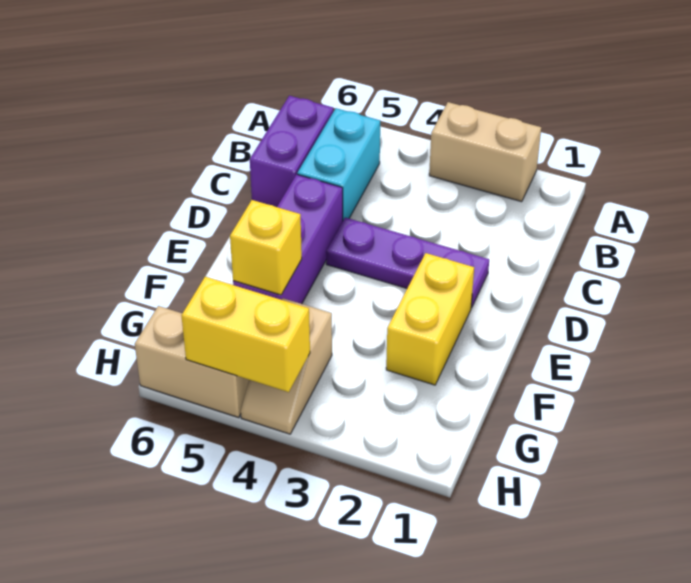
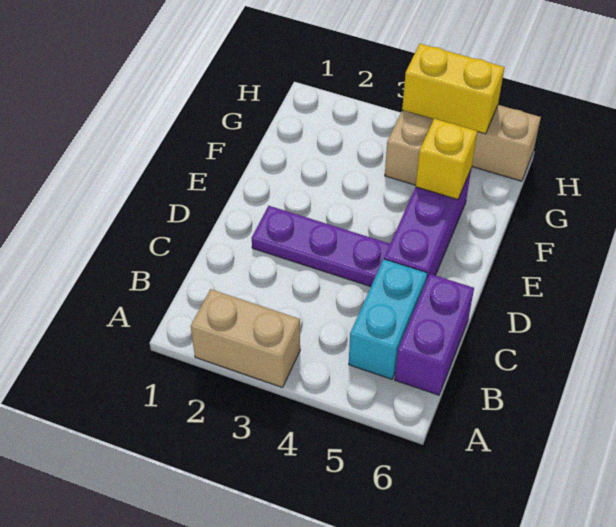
yellow brick E2:F2 level 1 -> none

